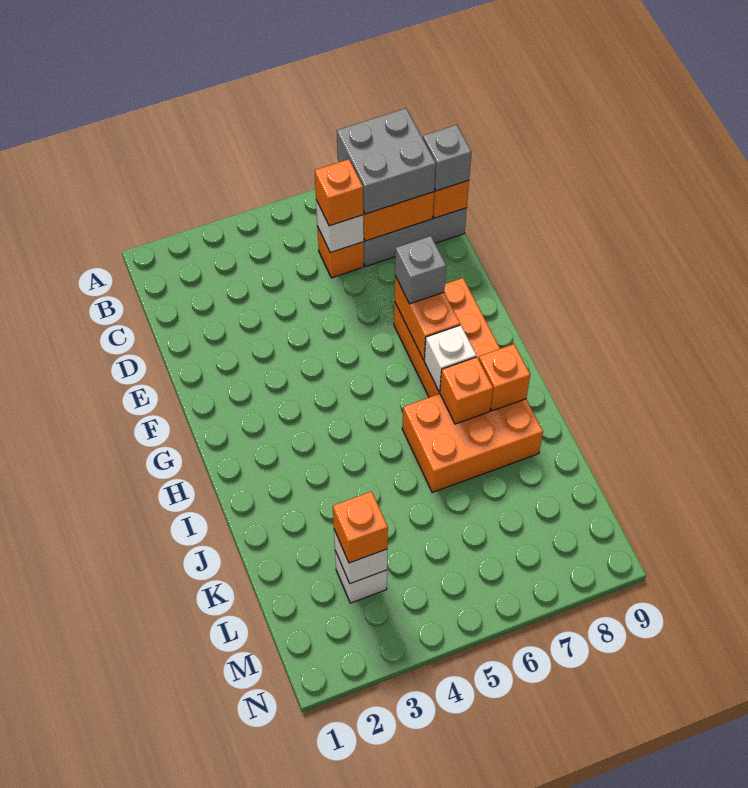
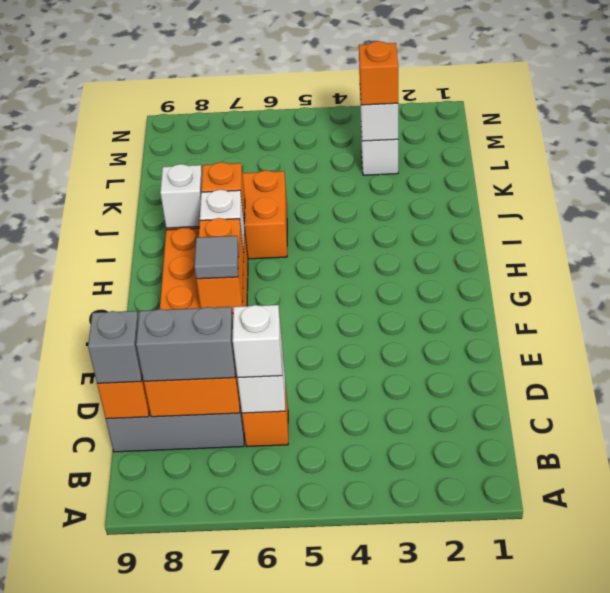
grey brick B7:C8 level 3 -> grey brick C7:C8 level 3
orange brick C6 level 3 -> white brick C6 level 3
grey brick F7 level 3 -> grey tile F7 level 3
orange brick I8 level 2 -> white brick I8 level 2

